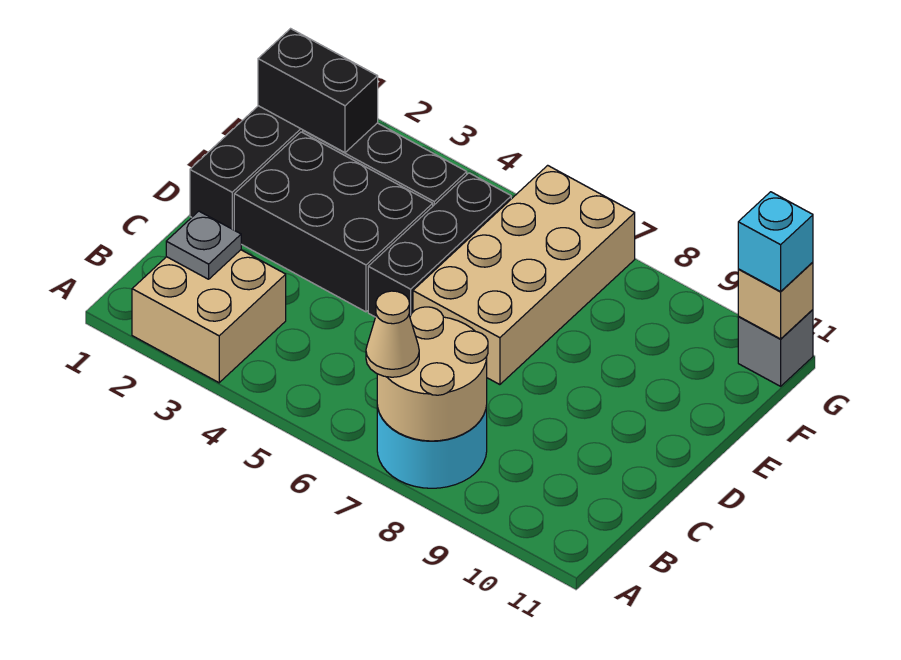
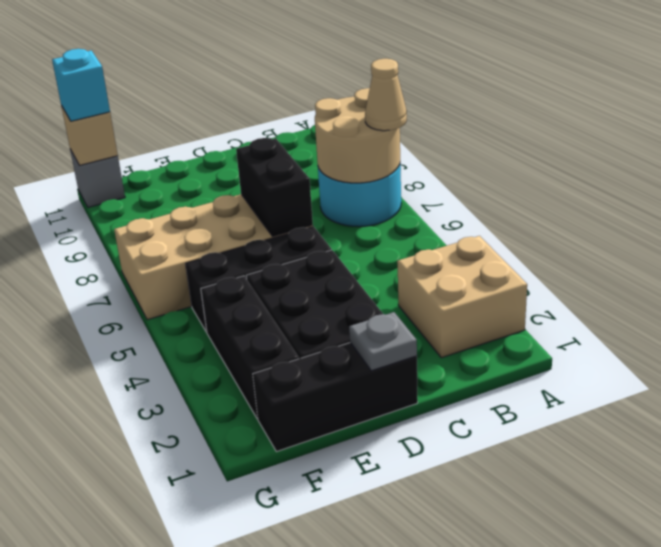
grey plate B2 level 2 -> grey plate D1 level 2
black brick F1:F2 level 2 -> black brick D6:D7 level 2

